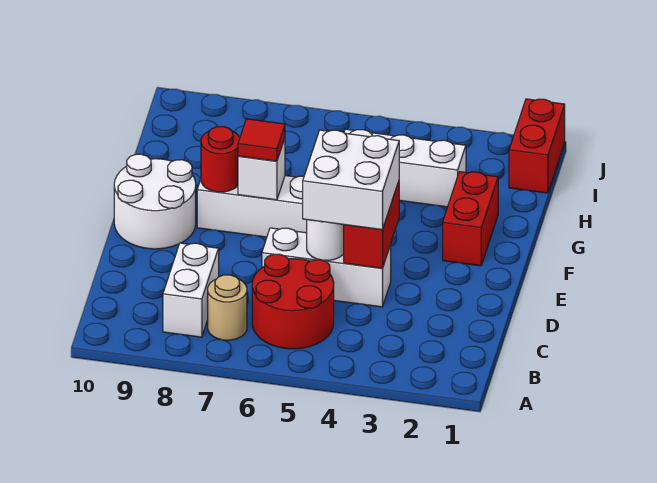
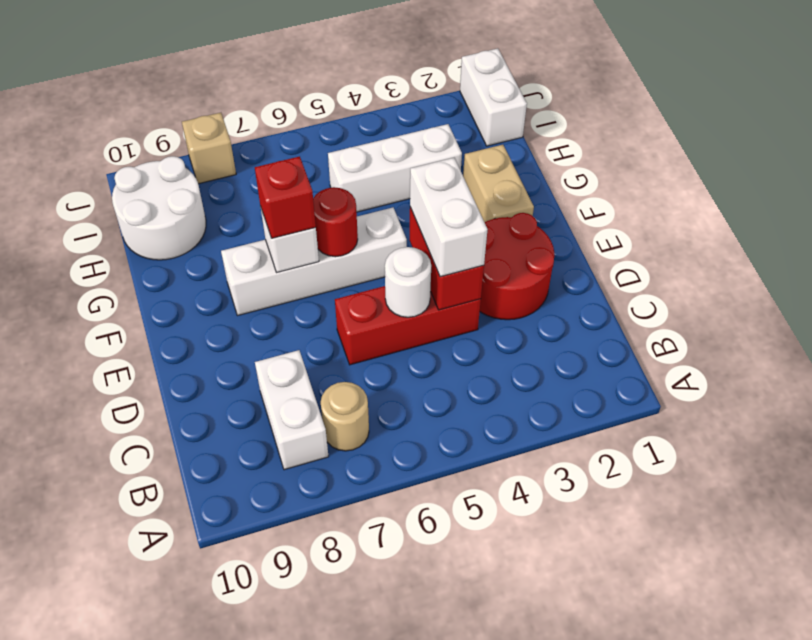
red round brick B5:C6 level 1 -> red round brick D2:E3 level 1
white brick D4:D6 level 1 -> red brick D4:D6 level 1
white brick D4:E5 level 3 -> white brick D4:E4 level 3
white round brick E9:F10 level 1 -> white round brick H9:I10 level 1
red brick F2:G2 level 1 -> tan brick F2:G2 level 1
red tile F7 level 3 -> red brick F7 level 3
red round brick F8 level 2 -> red round brick F6 level 2
red brick I1:J1 level 1 -> white brick I1:J1 level 1
none -> tan brick J8 level 1

